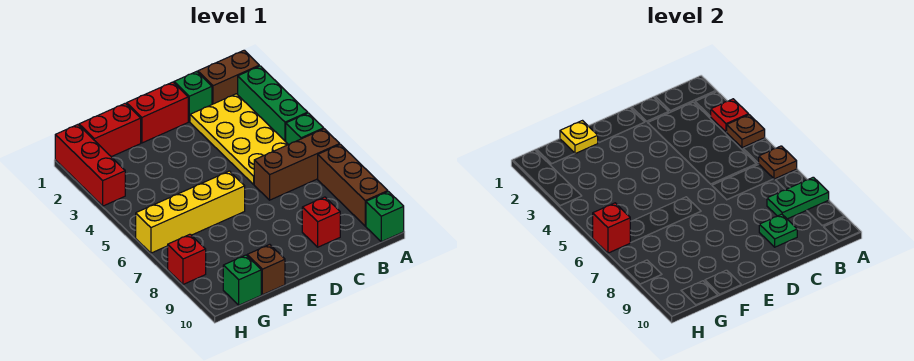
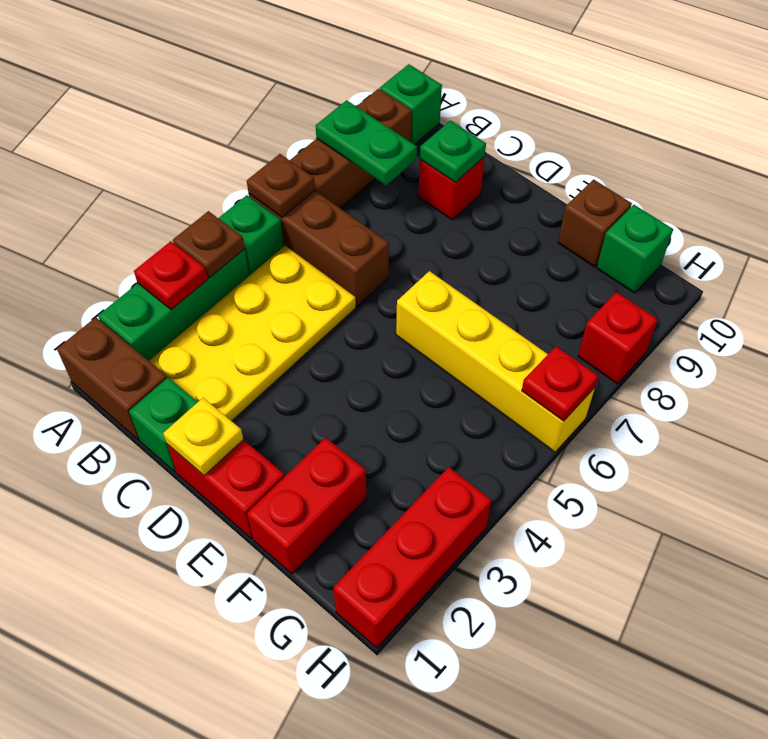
red brick F1:G1 level 1 -> red brick F1:F2 level 1
yellow plate F1 level 2 -> yellow plate D1 level 2
red brick H6 level 2 -> red plate H6 level 2

